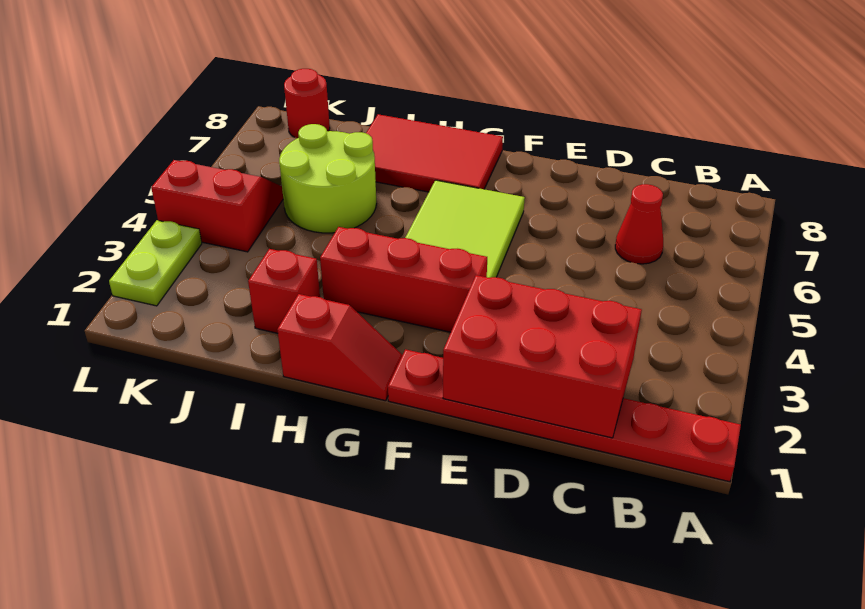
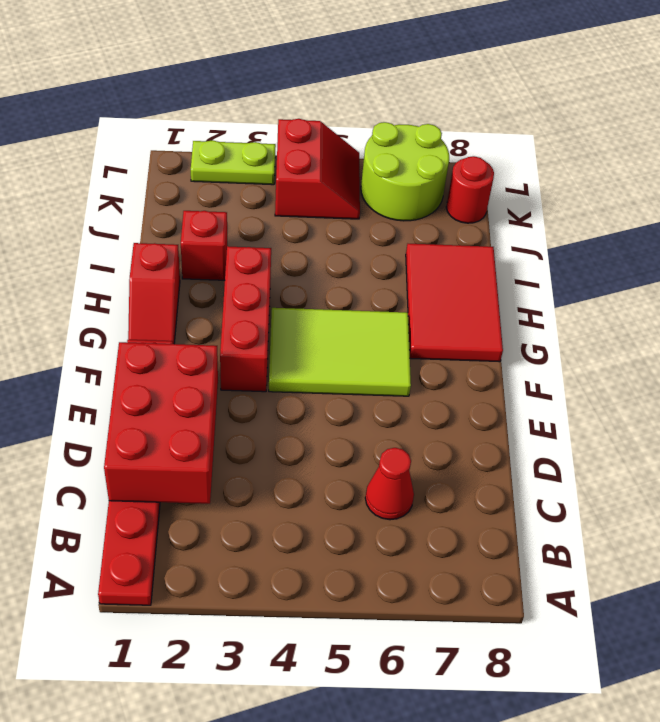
lime round brick I5:J6 level 1 -> lime round brick K6:L7 level 1

